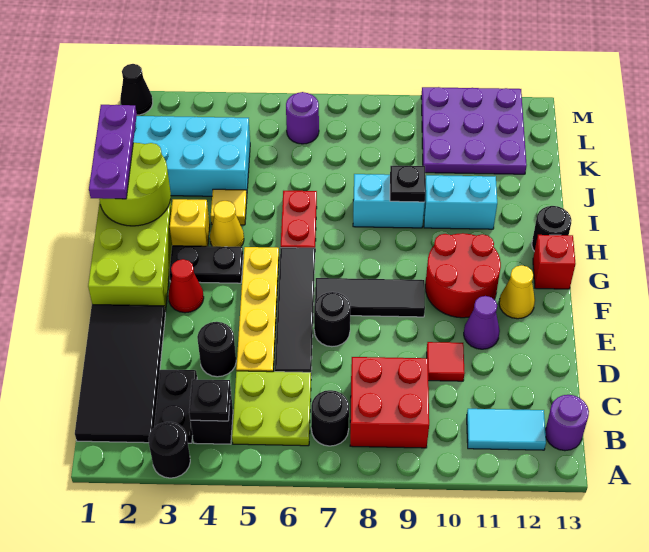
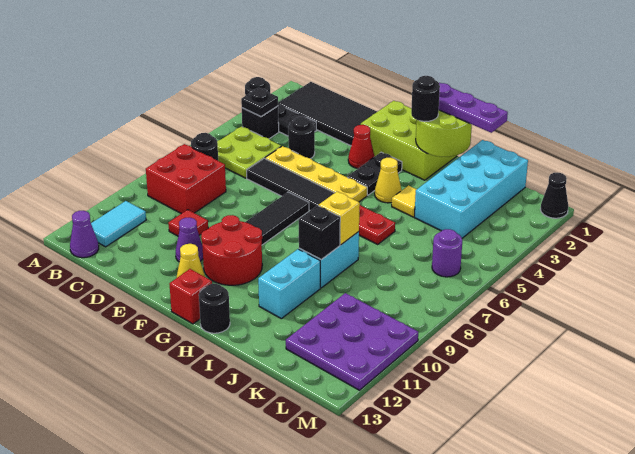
purple round brick B13 level 1 -> purple cone B13 level 1
black round brick E7 level 1 -> black round brick H2 level 3
yellow brick H3 level 1 -> yellow brick I8 level 2
black plate I9 level 2 -> black brick I9 level 2

